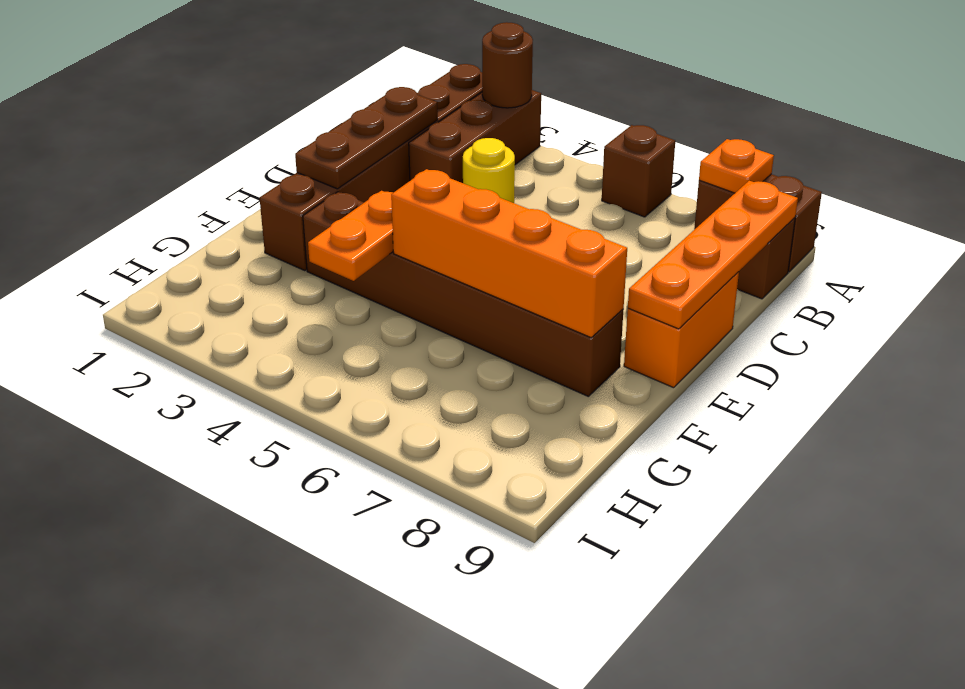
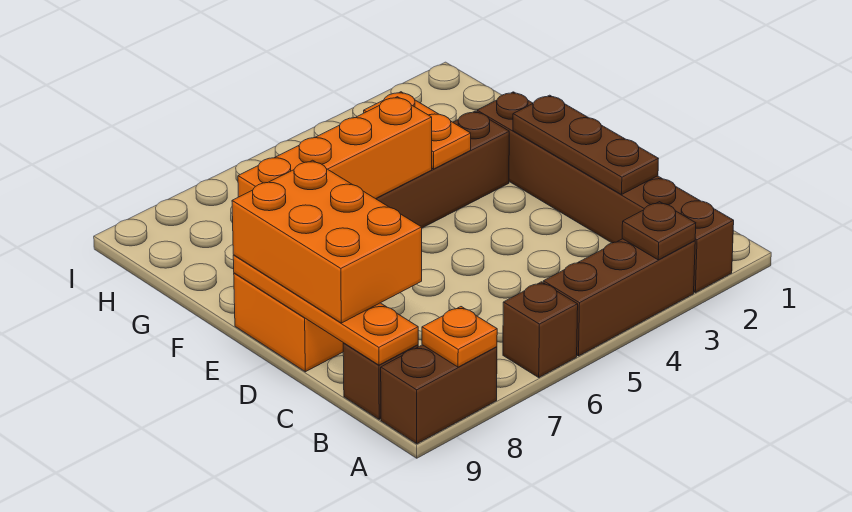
brown brick A3:C3 level 1 -> brown brick A3:A5 level 1
brown round brick A3 level 2 -> brown plate A3 level 2
yellow round brick C4 level 1 -> none
none -> orange brick C8:E9 level 3

